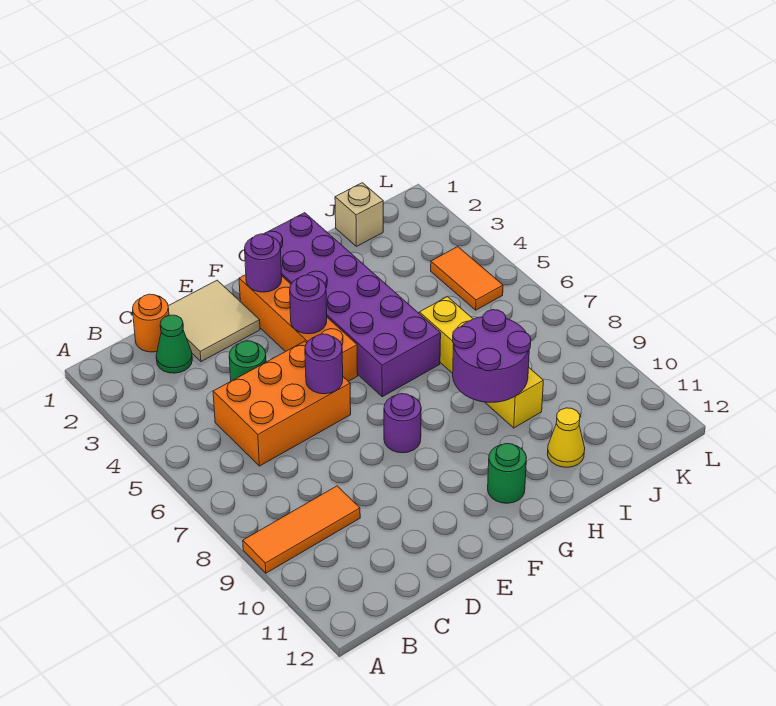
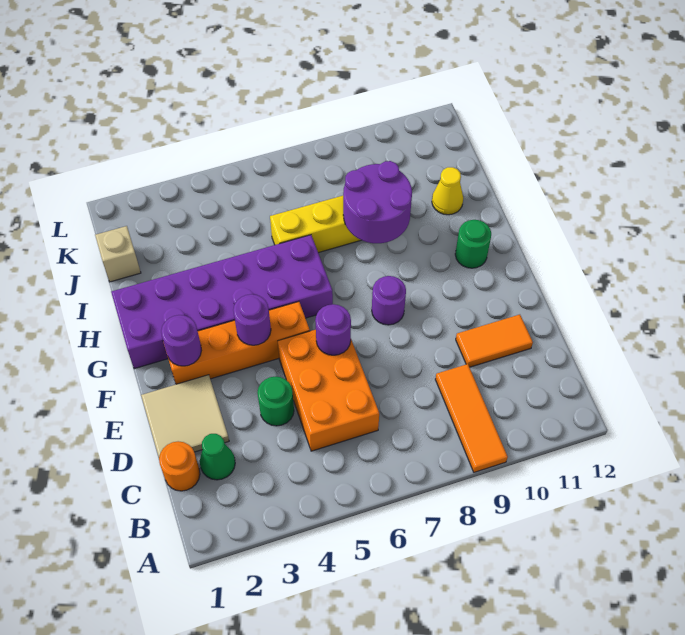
orange tile K4:K5 level 1 -> orange tile D10:D11 level 1

